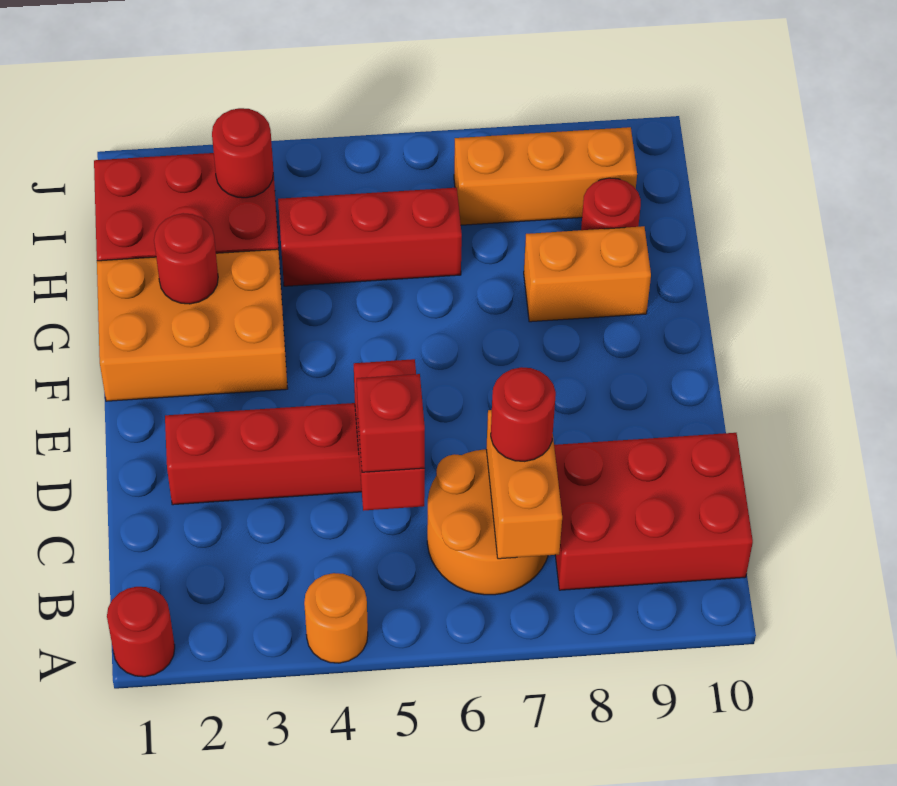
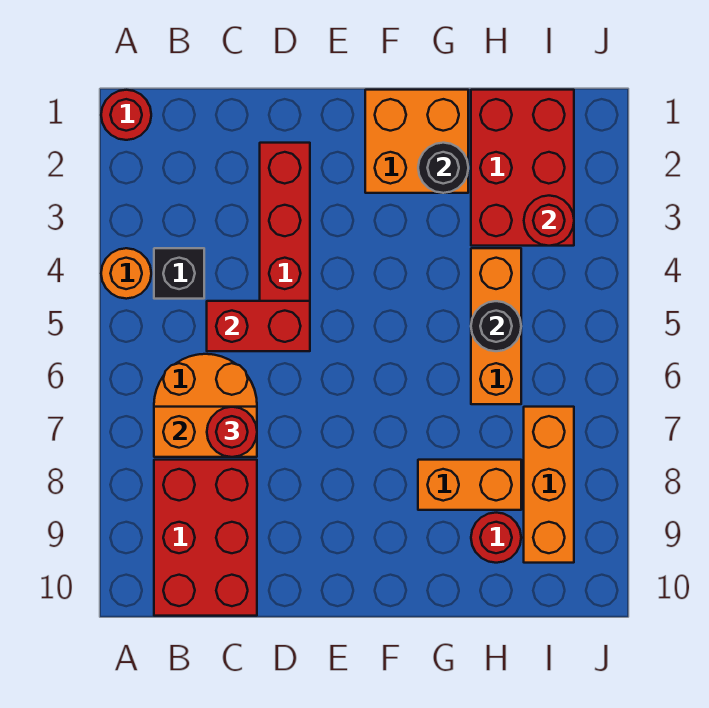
none -> black brick B4 level 1
red brick C5 level 3 -> none
orange brick F1:G3 level 1 -> orange brick F1:G2 level 1
red round brick G2 level 2 -> black round brick G2 level 2
orange brick G8:G9 level 1 -> orange brick G8:H8 level 1
red brick H4:H6 level 1 -> orange brick H4:H6 level 1
none -> black round brick H5 level 2

